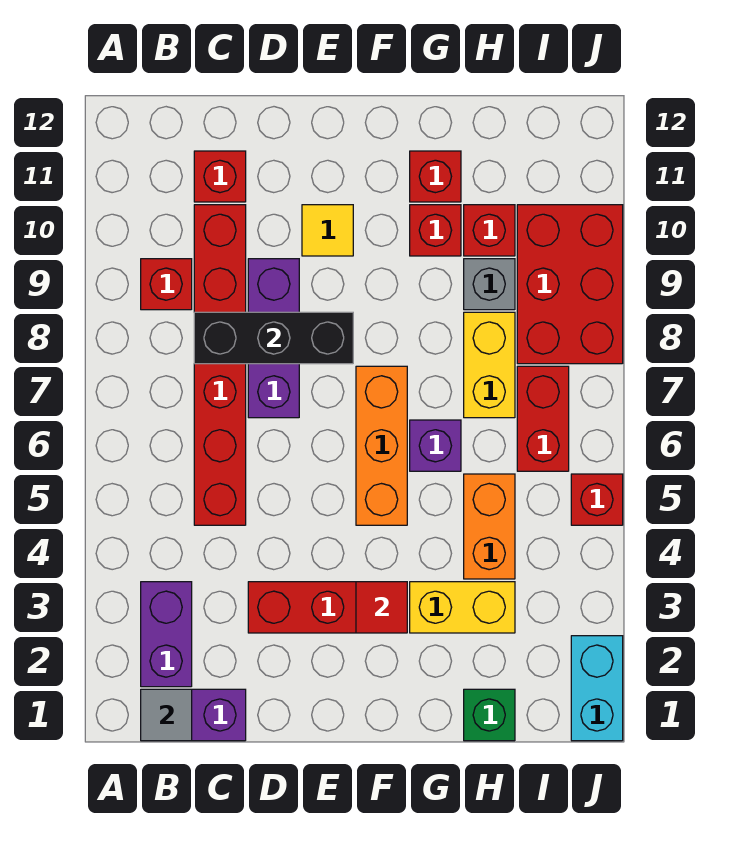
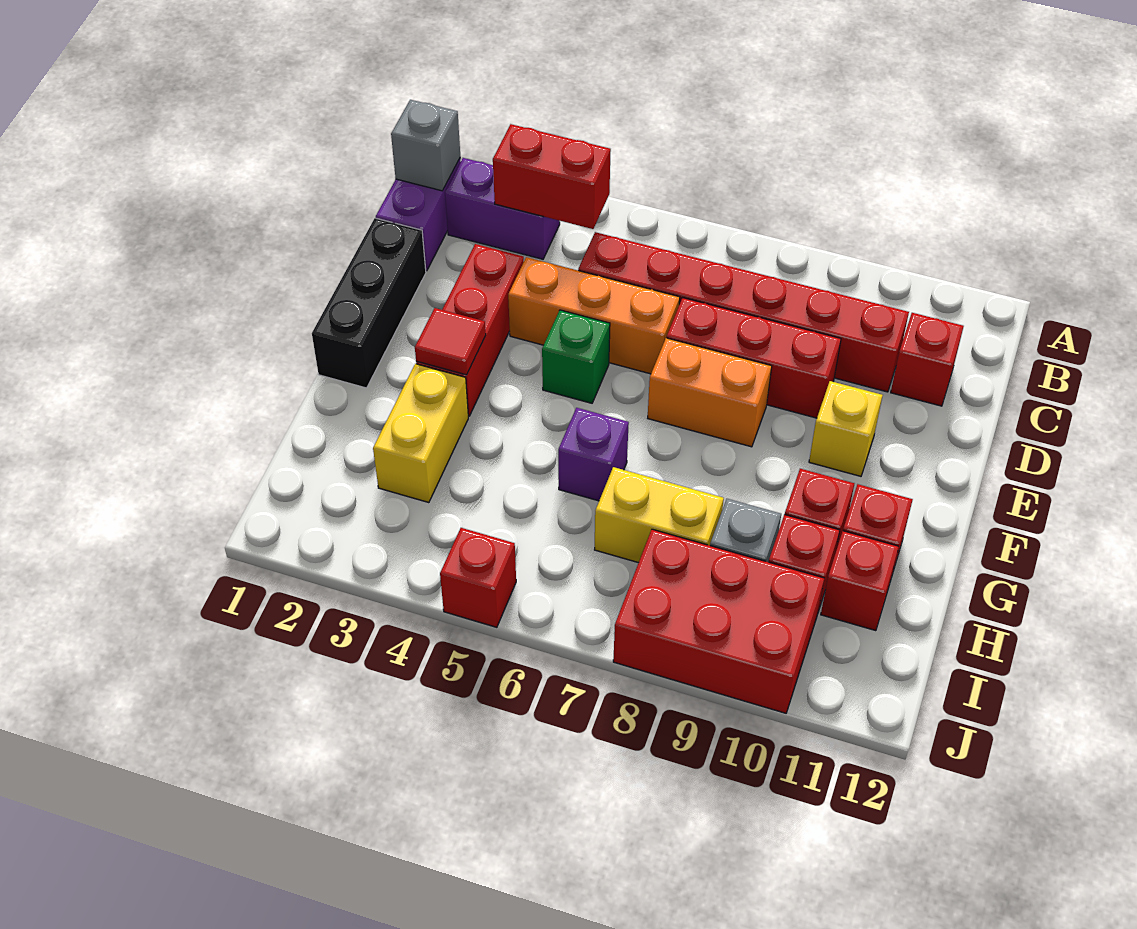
grey tile B1 level 2 -> grey brick B1 level 2
red brick B9 level 1 -> red brick H11 level 1
black brick C8:E8 level 2 -> black brick D1:F1 level 1
purple brick D7:D9 level 1 -> red brick D7:D9 level 1
yellow tile E10 level 1 -> yellow brick E10 level 1
orange brick F5:F7 level 1 -> orange brick D4:D6 level 1
green brick H1 level 1 -> green brick E5 level 1
orange brick H4:H5 level 1 -> orange brick E7:E8 level 1
red brick I6:I7 level 1 -> red brick B3:B4 level 2
cyan brick J1:J2 level 1 -> none

